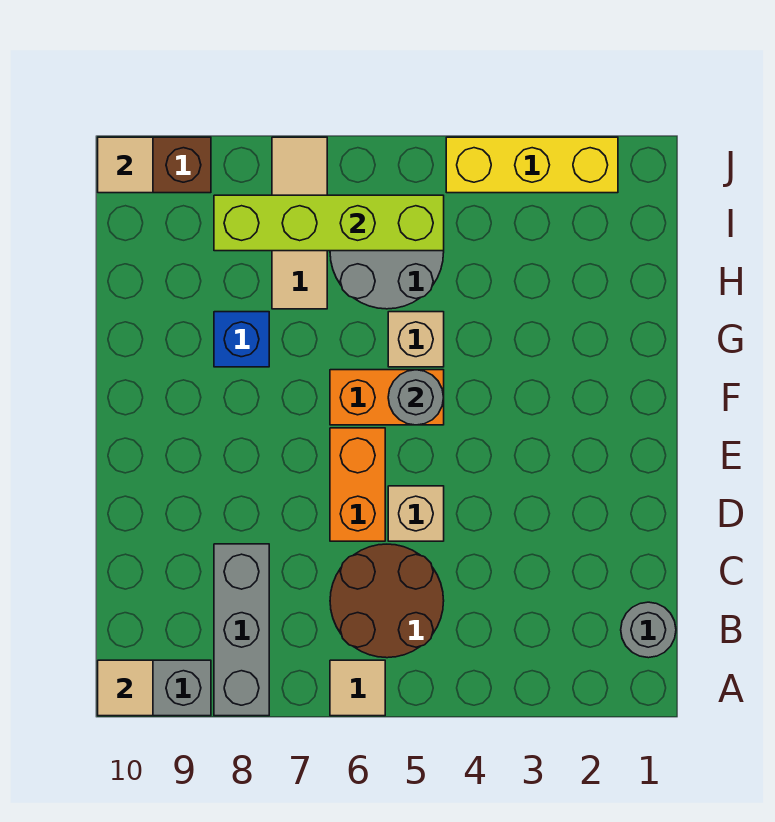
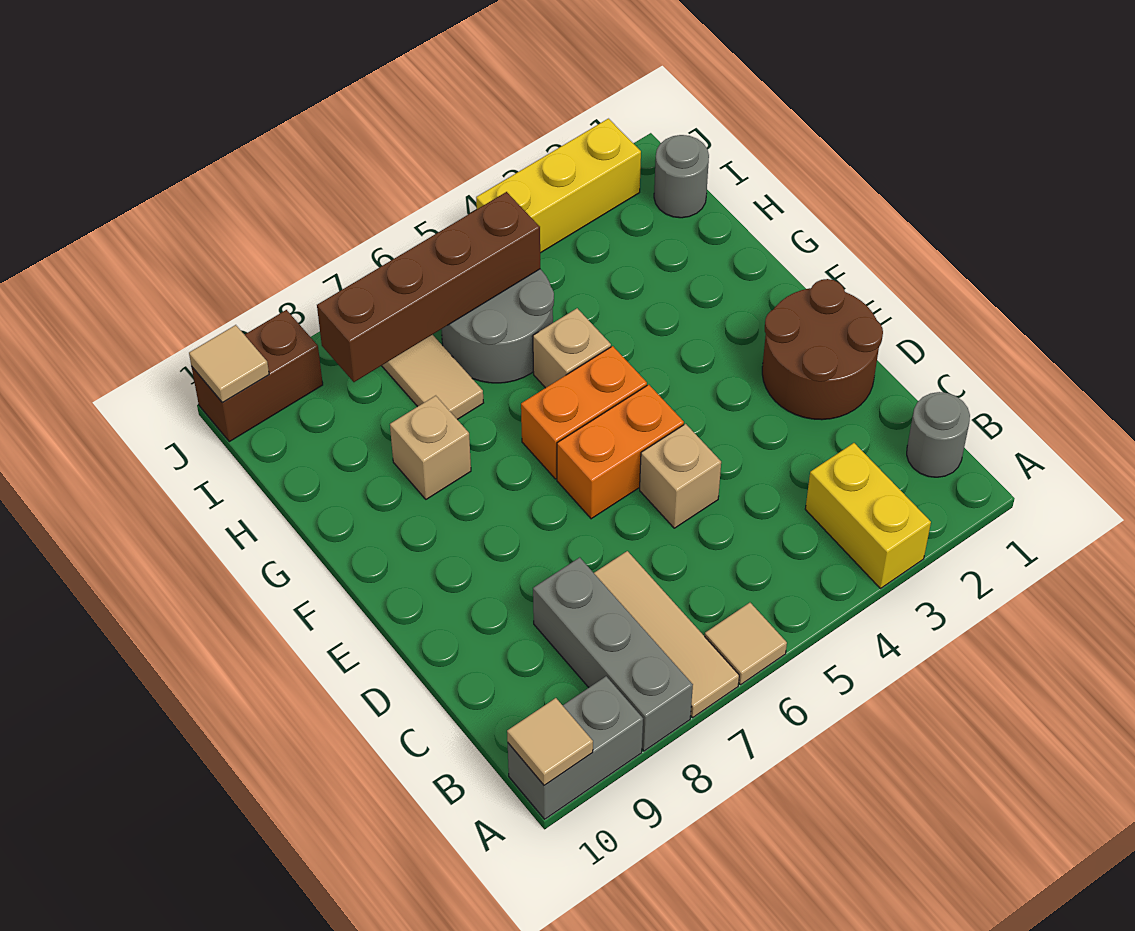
none -> yellow brick A3:B3 level 1
none -> tan tile A7:C7 level 1
brown round brick B5:C6 level 1 -> brown round brick D1:E2 level 1
orange brick D6:E6 level 1 -> orange brick E5:E6 level 1
grey round brick F5 level 2 -> grey round brick I1 level 1
blue brick G8 level 1 -> tan brick G8 level 1
lime brick I5:I8 level 2 -> brown brick I5:I8 level 2

